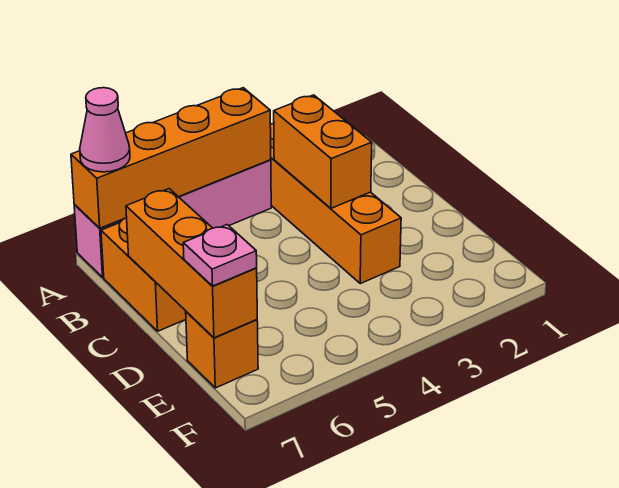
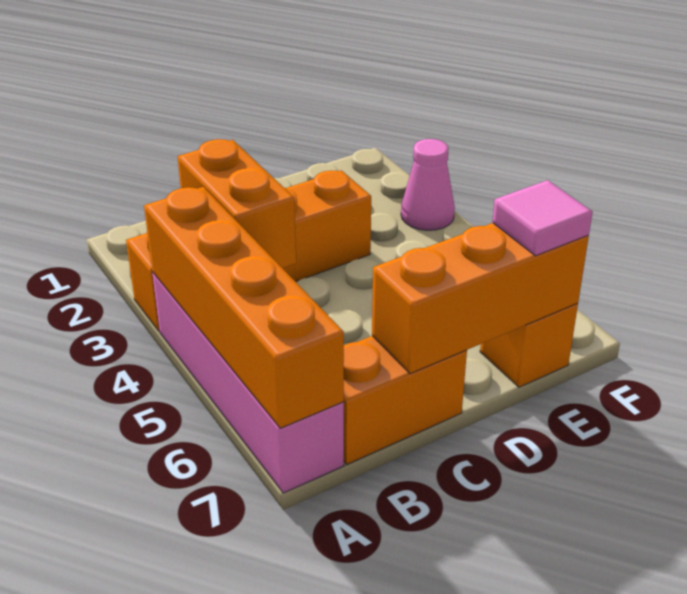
pink cone A7 level 3 -> pink cone F3 level 1
orange brick B3:C3 level 2 -> orange brick B3:B4 level 2
pink plate E7 level 3 -> pink tile E7 level 3

